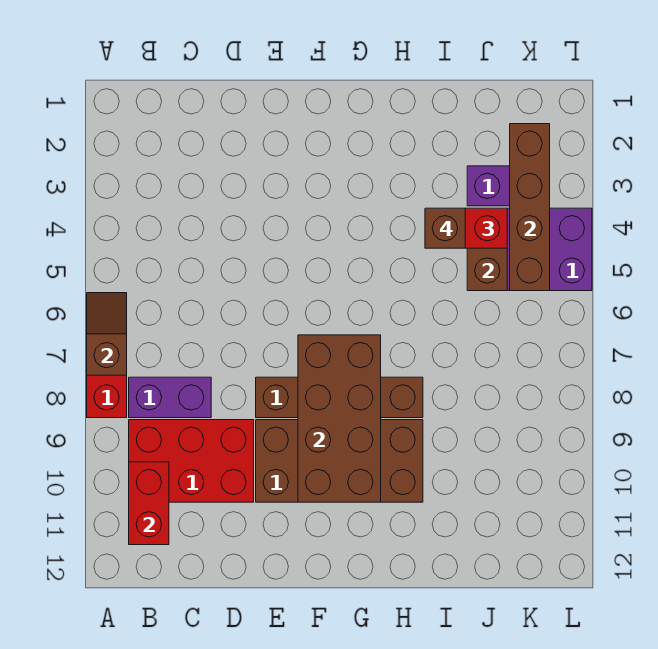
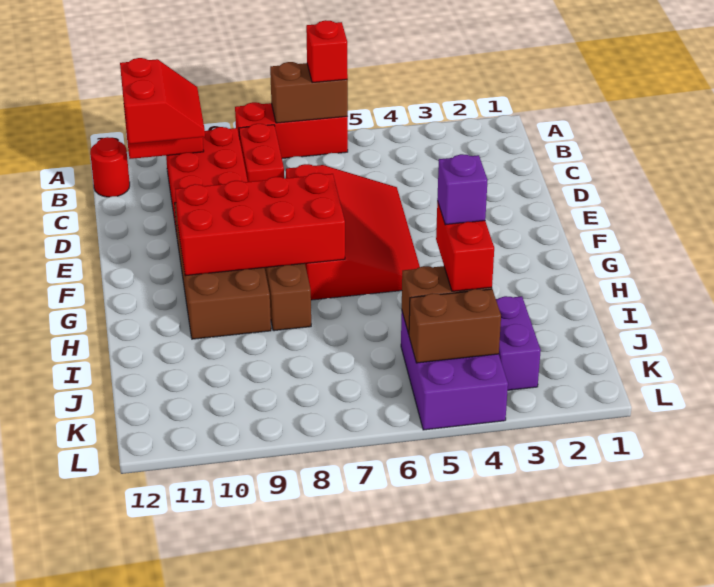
brown slope A6:A7 level 2 top 7 -> brown brick A6:A7 level 2
none -> red brick A6 level 3
purple brick B8:C8 level 1 -> red brick B8:C8 level 1
none -> red slope B10:C11 level 3 top 11
none -> red round brick B12 level 1
none -> red slope D5:G7 level 1 top 7
brown brick F7:G10 level 2 -> red brick F7:G10 level 2
brown brick I4 level 4 -> purple brick I4 level 4
brown brick K2:K5 level 2 -> brown brick K4:K5 level 2

